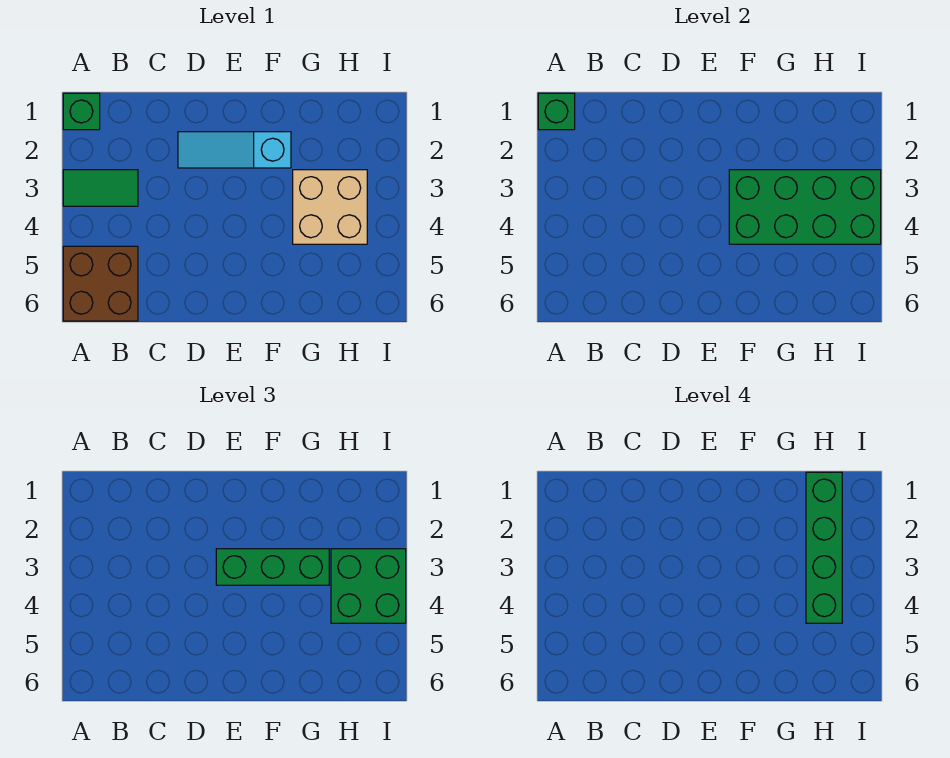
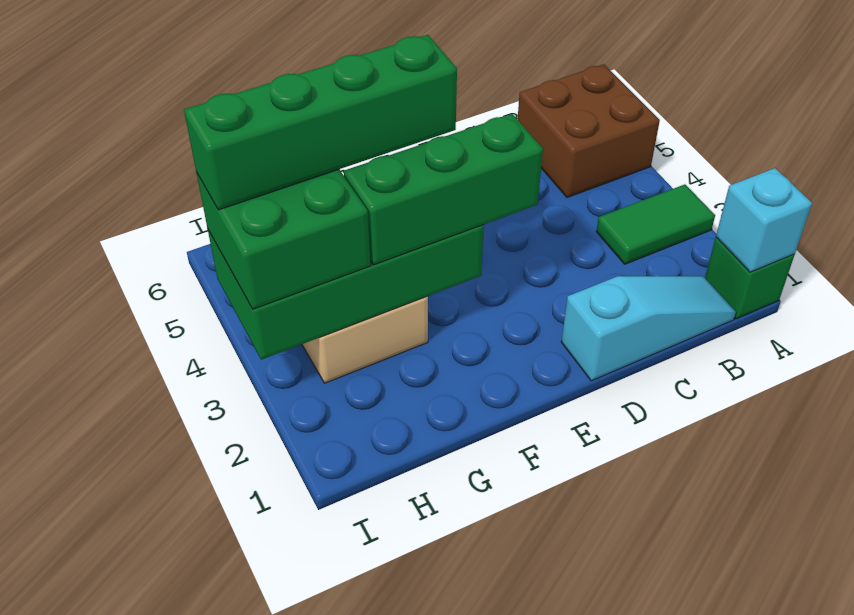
green brick A1 level 2 -> cyan brick A1 level 2
cyan slope D2:F2 level 1 top F -> cyan slope B1:D1 level 1 top D
green brick H1:H4 level 4 -> green brick F4:I4 level 4

